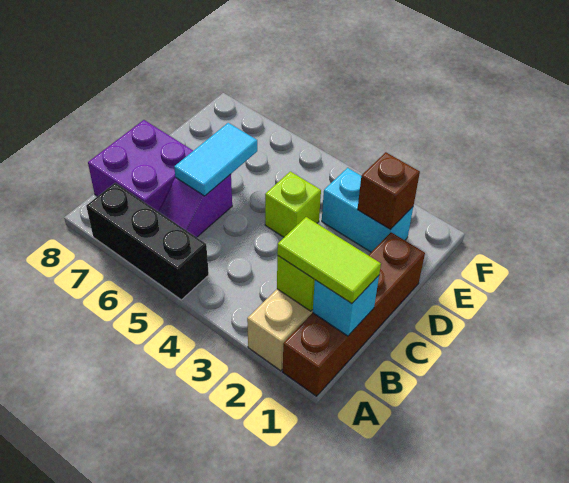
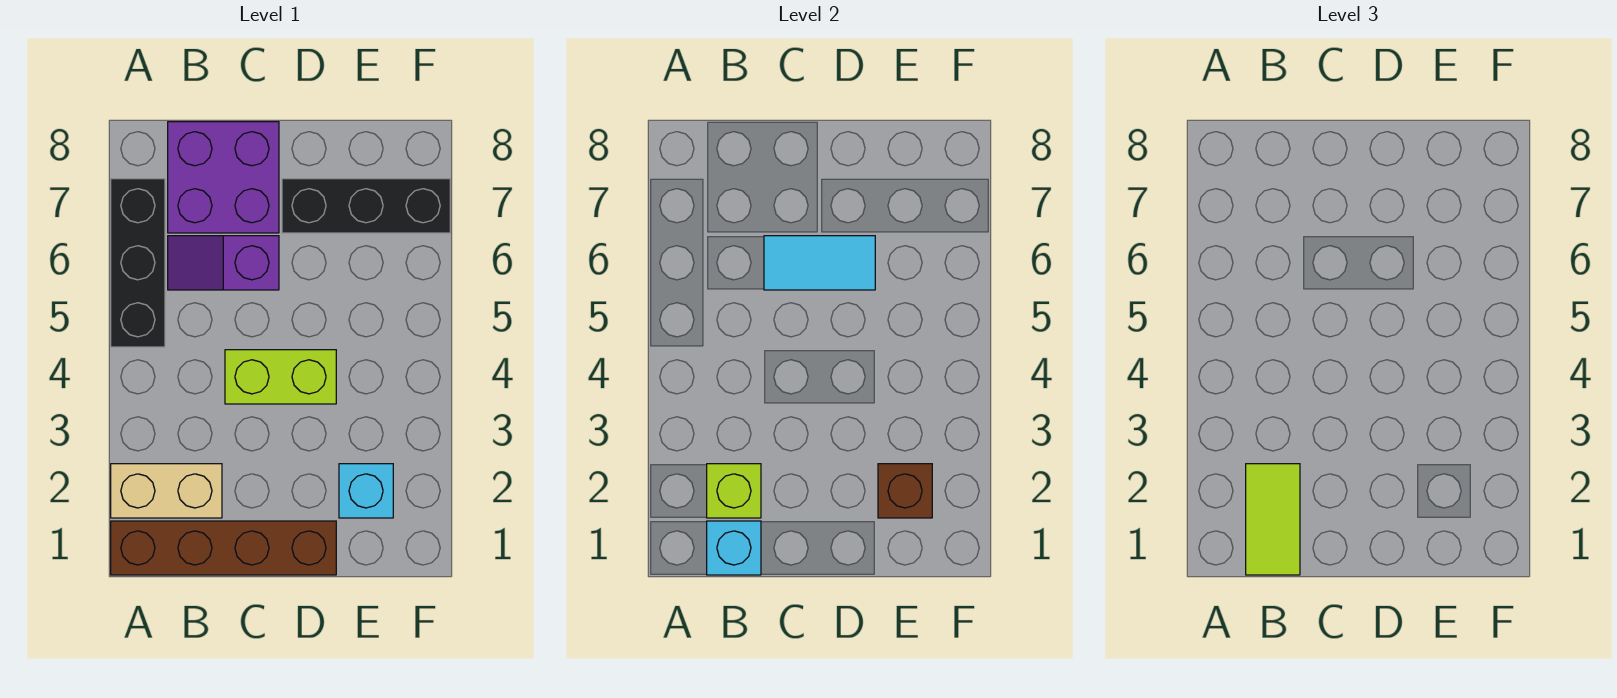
lime brick D4 level 1 -> lime brick C4:D4 level 1
none -> black brick D7:F7 level 1
cyan brick E2:E3 level 1 -> cyan brick E2 level 1

